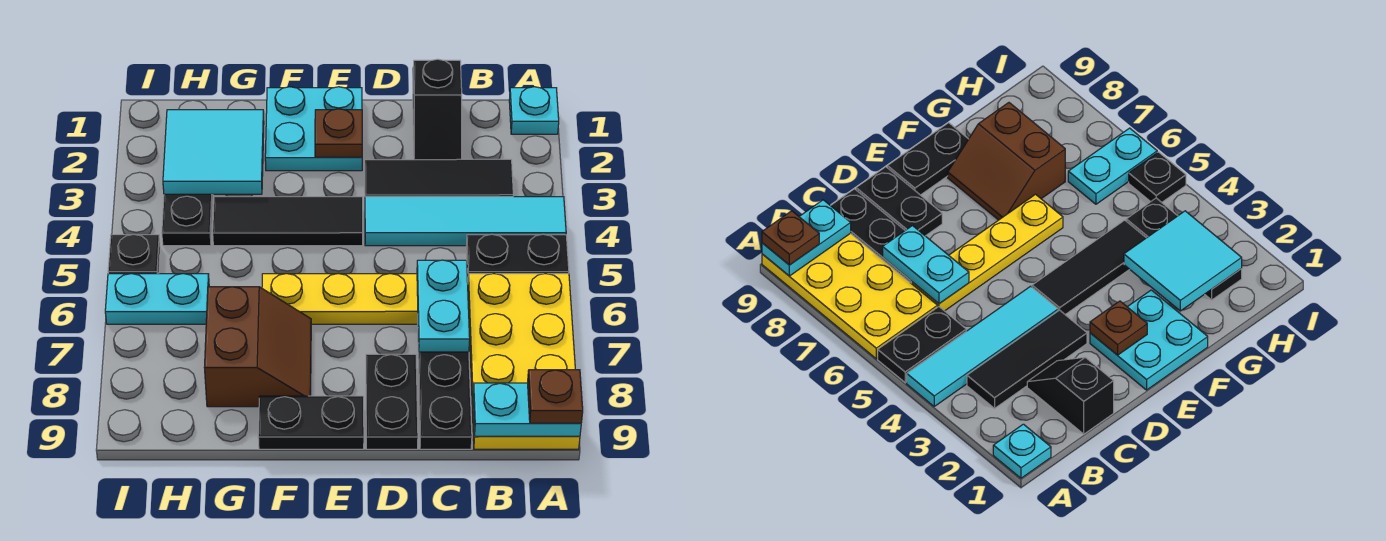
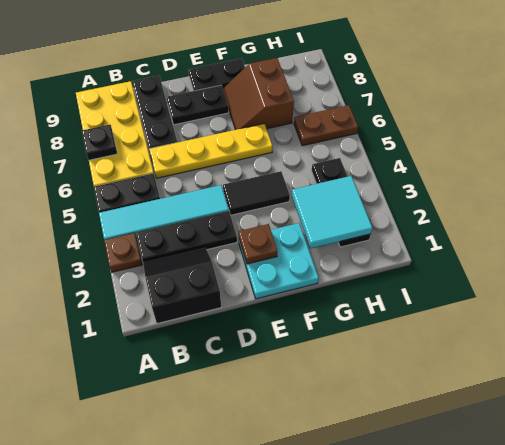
cyan plate A1 level 1 -> none
cyan plate A9:B9 level 2 -> none
brown plate A9 level 3 -> brown plate A3 level 1
black tile B3:D3 level 1 -> black plate B3:D3 level 1
black slope C1:C2 level 1 top 1 -> black slope B1:C2 level 1 top 1
cyan plate C6:C7 level 2 -> none
black plate D8:D9 level 1 -> black plate D8:E8 level 1
black tile E4:G4 level 1 -> black tile E4:F4 level 1
cyan plate H6:I6 level 1 -> brown plate H6:I6 level 1
black plate I5 level 1 -> black plate A7 level 2

